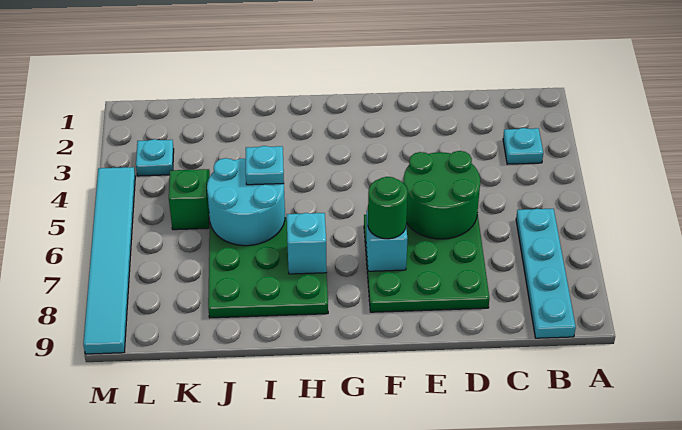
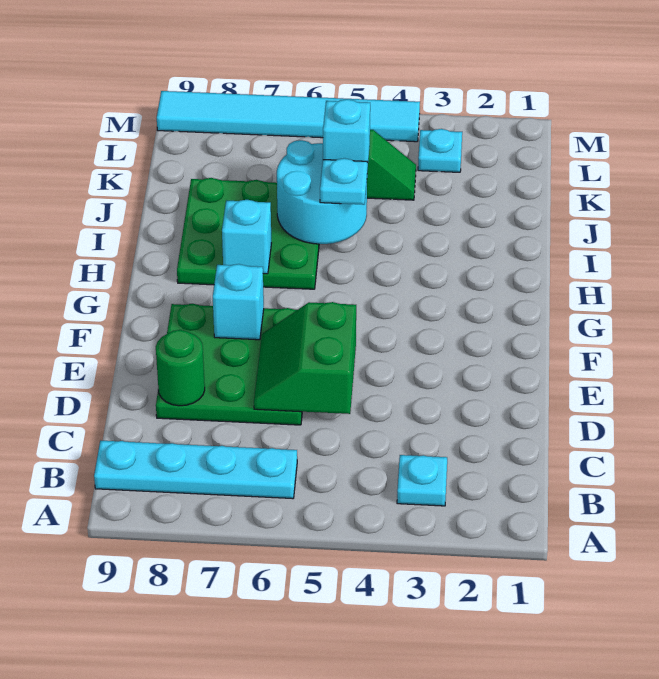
green round brick D5:E6 level 2 -> green slope D5:E6 level 2 top 5
green round brick F7 level 3 -> green round brick D8 level 2
none -> cyan brick J5 level 3

